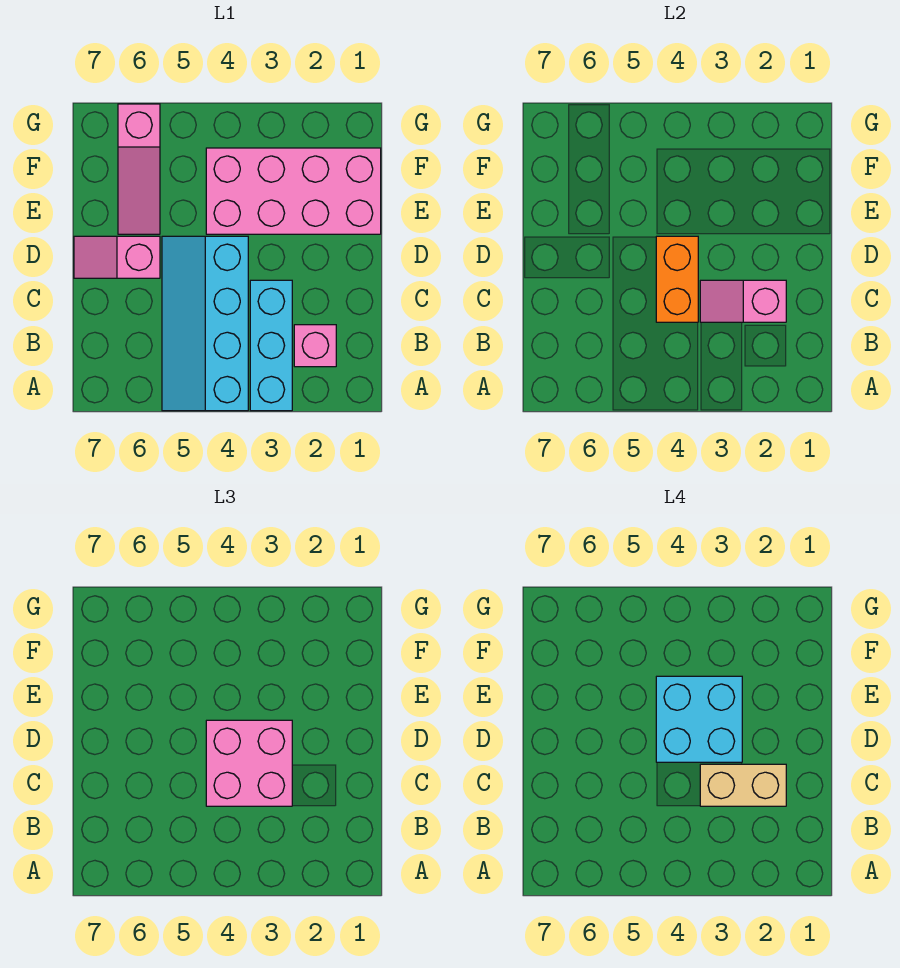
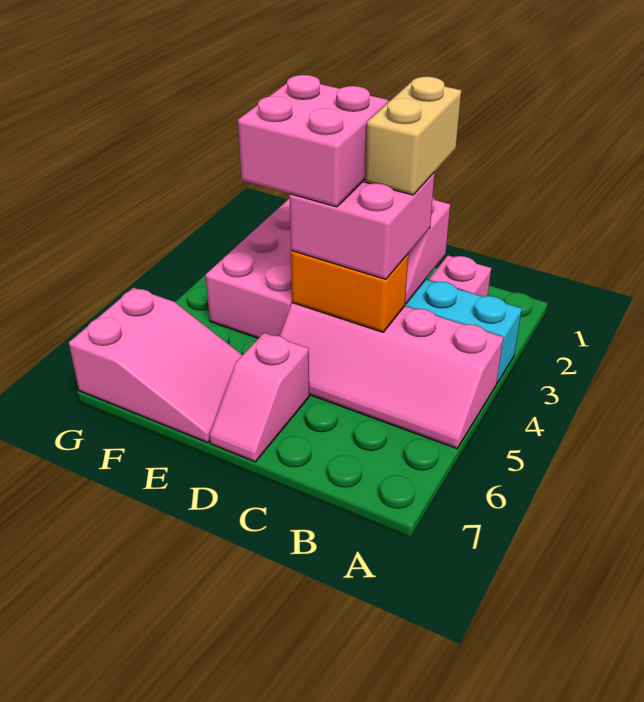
cyan slope A4:D5 level 1 top 4 -> pink slope A4:D5 level 1 top 4
cyan brick D3:E4 level 4 -> pink brick D3:E4 level 4
pink slope E6:G6 level 1 top G -> pink slope E6:G7 level 1 top G

